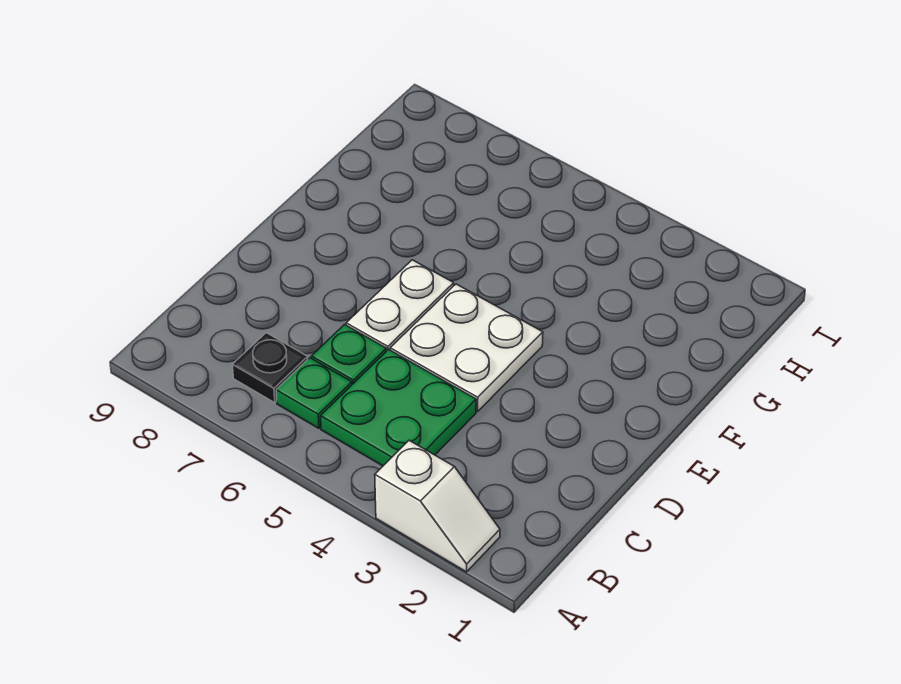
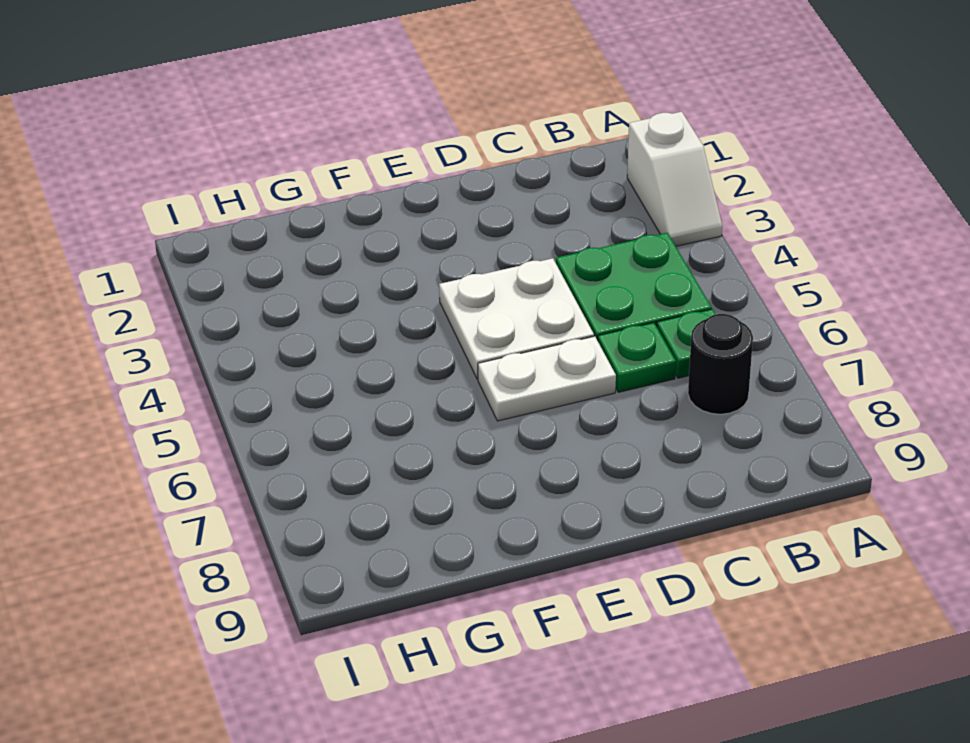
white slope A2:A3 level 1 top 3 -> white slope A2:A3 level 1 top 2
black plate B7 level 1 -> black round brick B7 level 1

